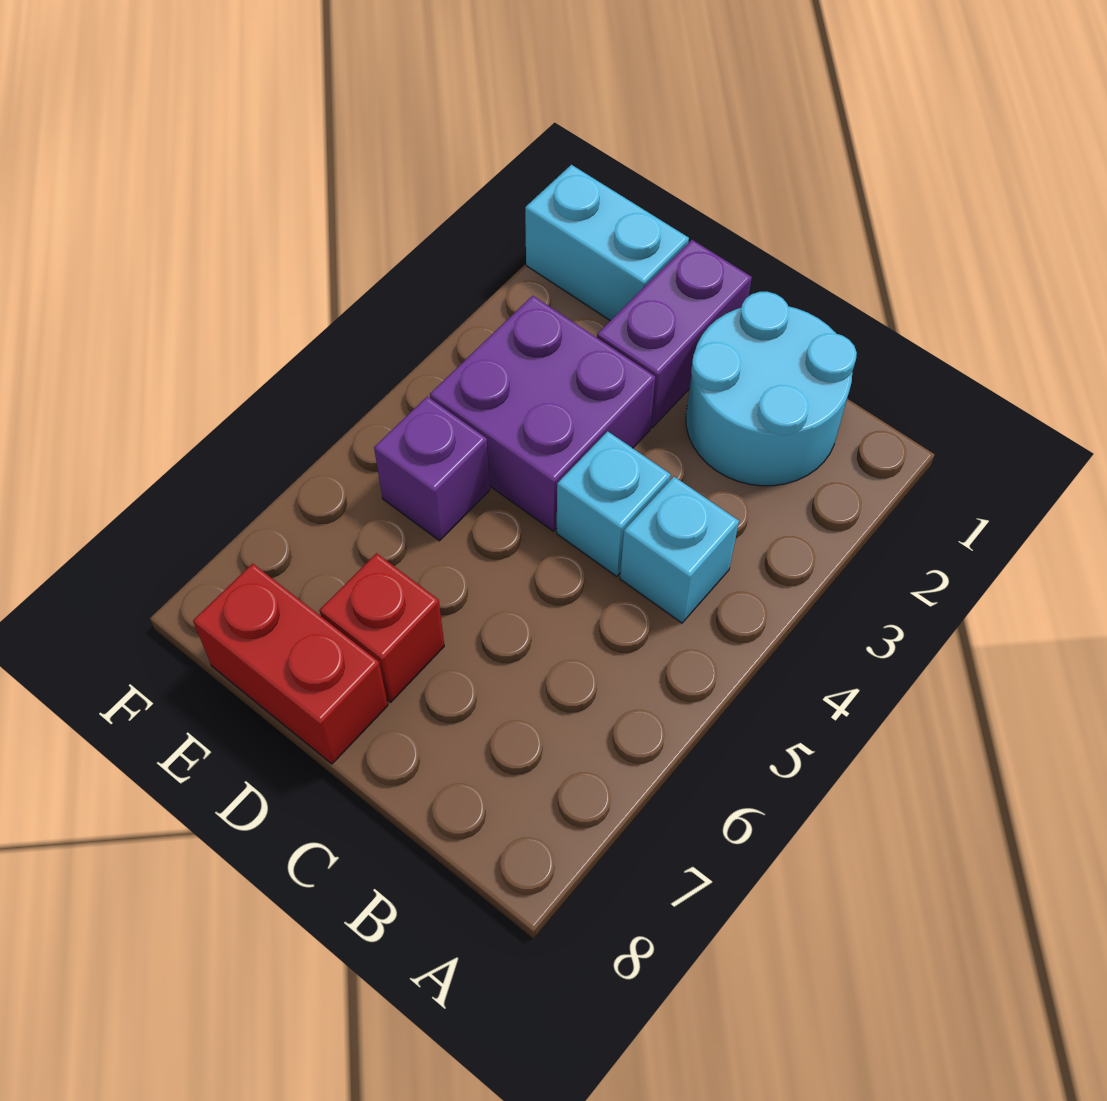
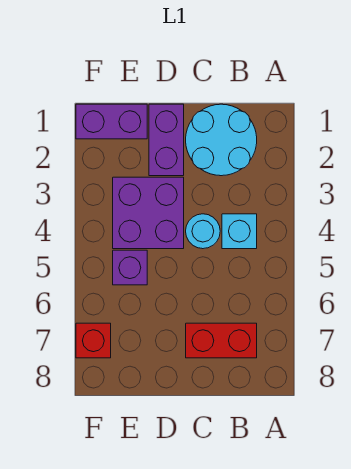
cyan brick C4 level 1 -> cyan round brick C4 level 1
red brick D7 level 1 -> red brick F7 level 1
red brick D8:E8 level 1 -> red brick B7:C7 level 1
cyan brick E1:F1 level 1 -> purple brick E1:F1 level 1

